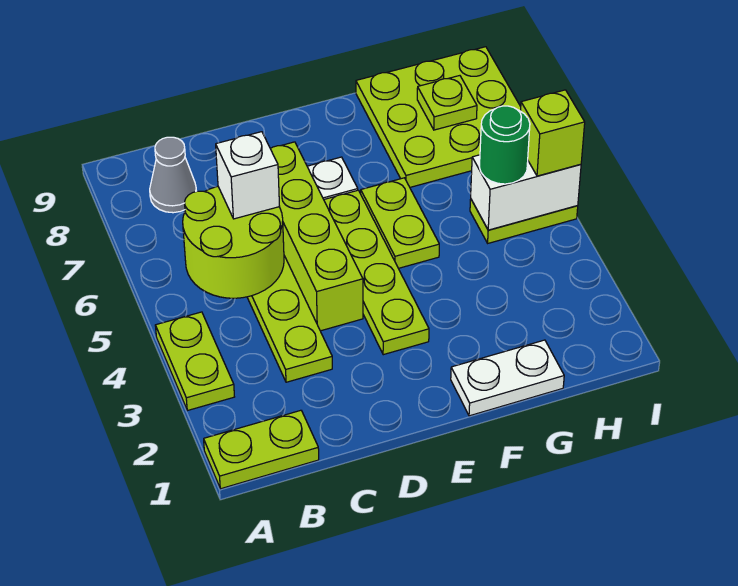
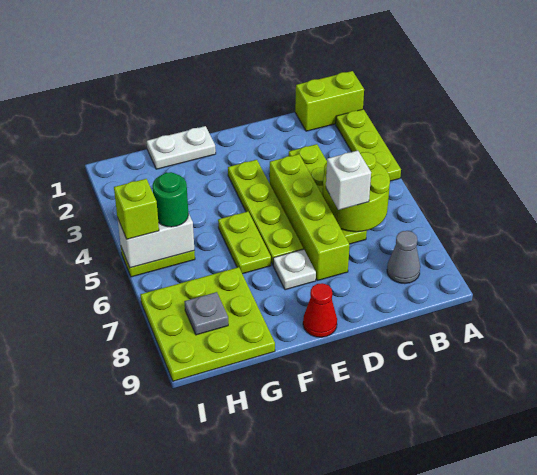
lime plate A1:B1 level 1 -> lime brick A1:B1 level 1
lime plate A3:A4 level 1 -> lime plate A2:A4 level 1
none -> red cone E9 level 1
lime plate H8 level 2 -> grey plate H8 level 2

